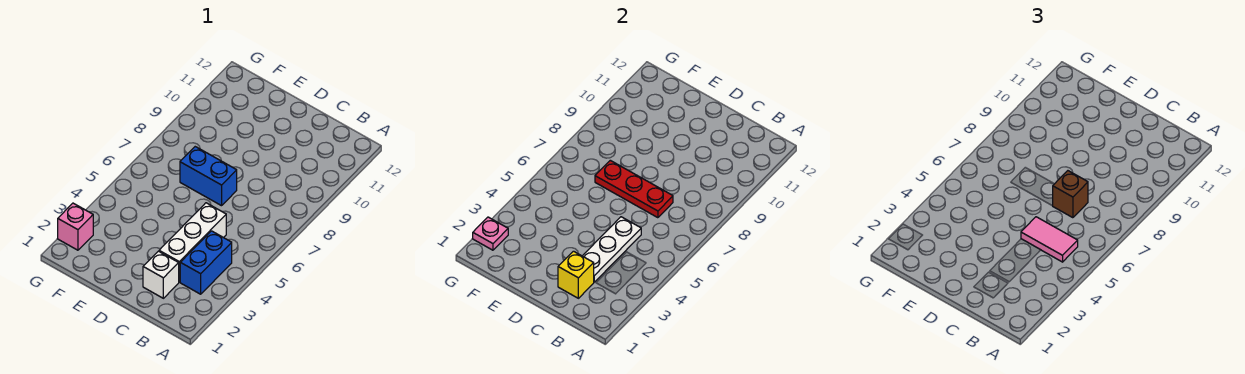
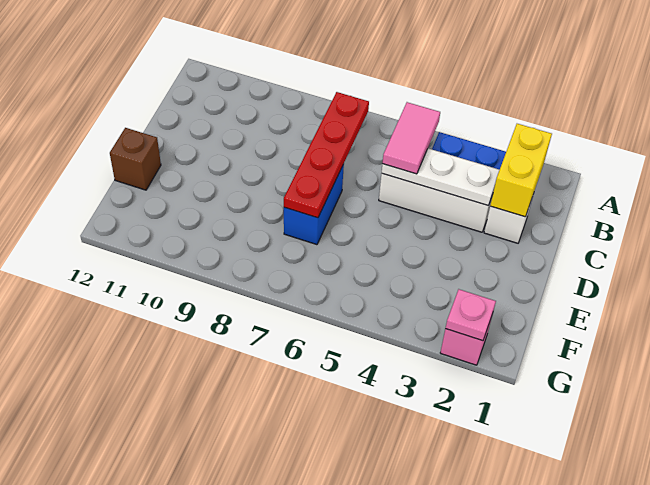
yellow brick C2 level 2 -> yellow brick B2:C2 level 2
red plate C7:E7 level 2 -> red plate B7:E7 level 2
brown brick C7 level 3 -> brown brick E12 level 1

